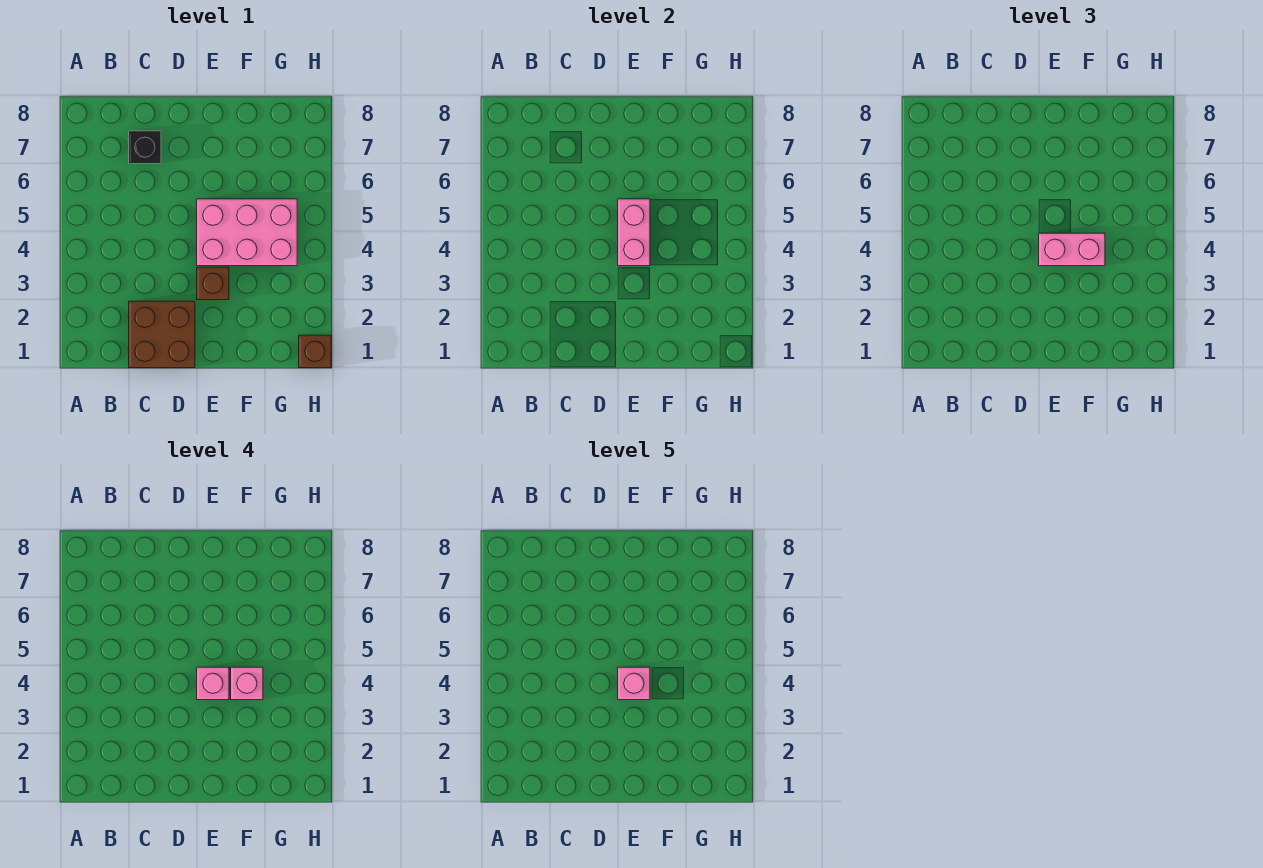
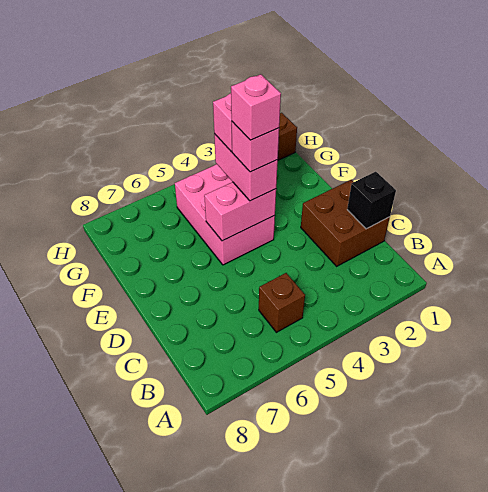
black brick C7 level 1 -> black brick C1 level 2
brown brick E3 level 1 -> brown brick B5 level 1

